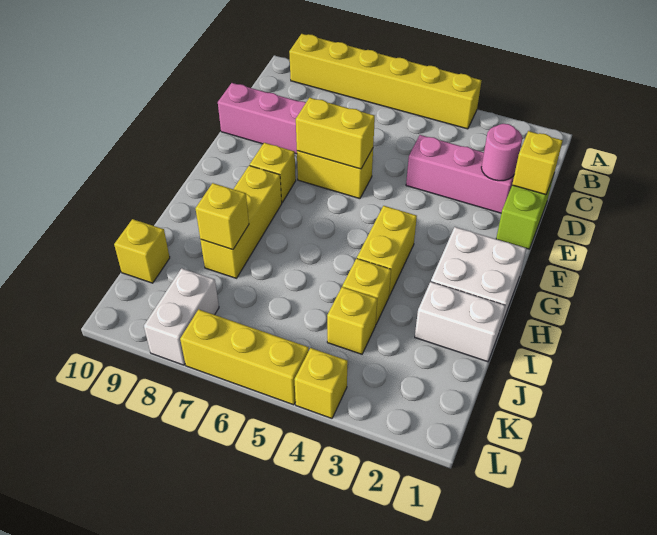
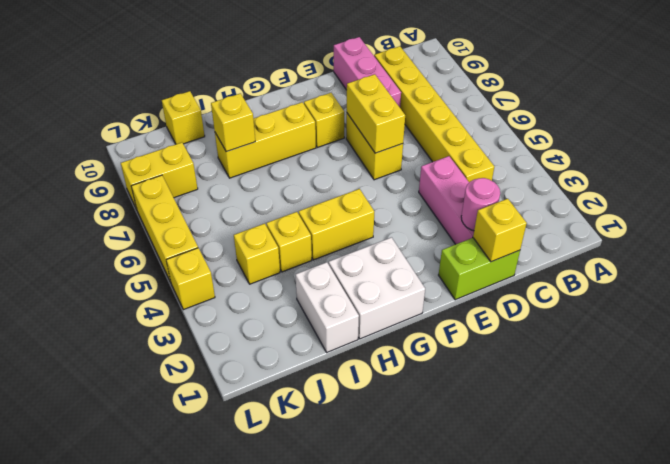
yellow brick A4:A9 level 1 -> yellow brick C4:C9 level 1
white brick K8:L8 level 1 -> yellow brick K8:L8 level 1

